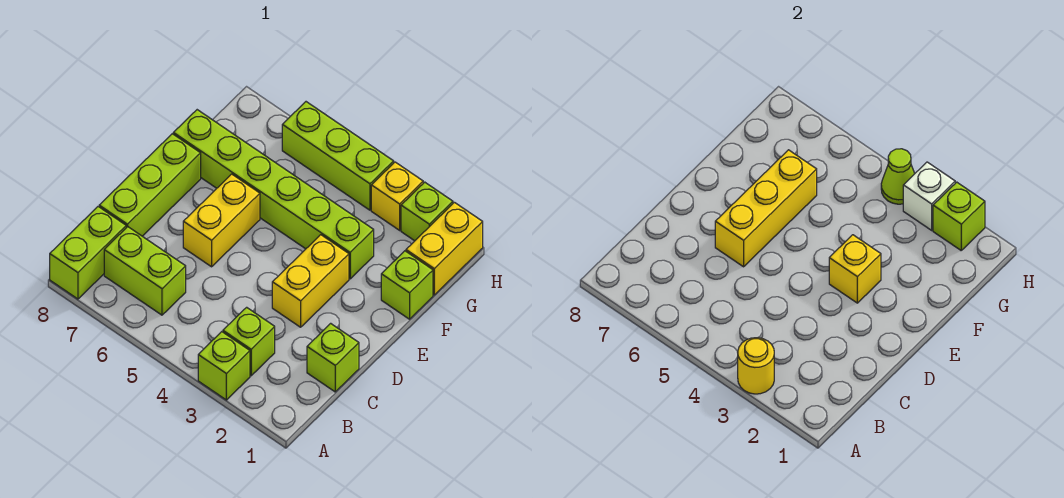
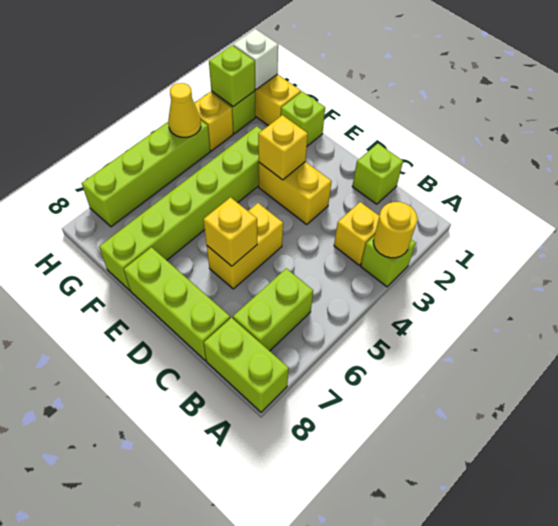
lime brick B3 level 1 -> yellow brick B3 level 1
yellow brick D6:E6 level 1 -> yellow brick D5:D6 level 1
yellow brick D6:F6 level 2 -> yellow brick D6 level 2
white brick H3 level 2 -> white brick H1 level 2
lime brick H4:H6 level 1 -> lime brick H4:H7 level 1
lime cone H4 level 2 -> yellow cone H4 level 2

